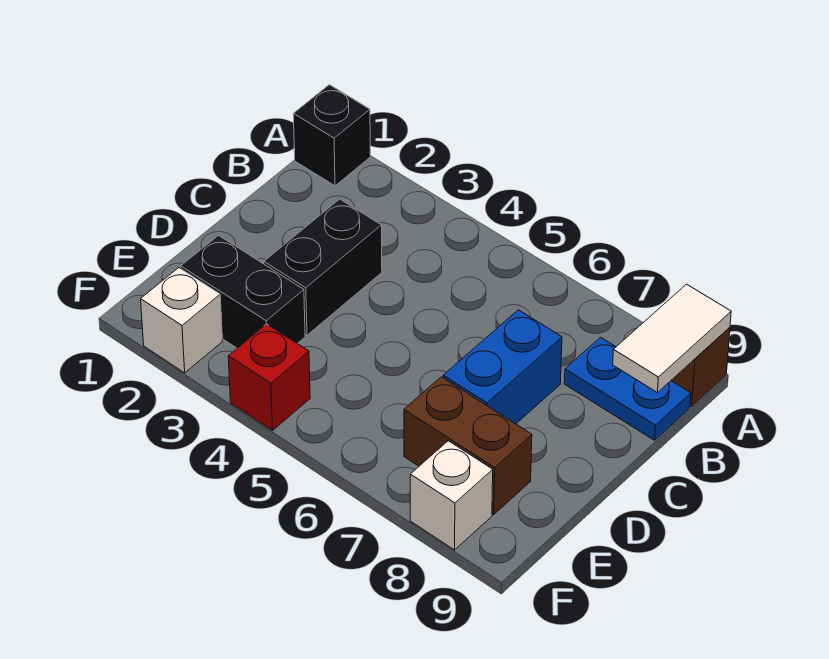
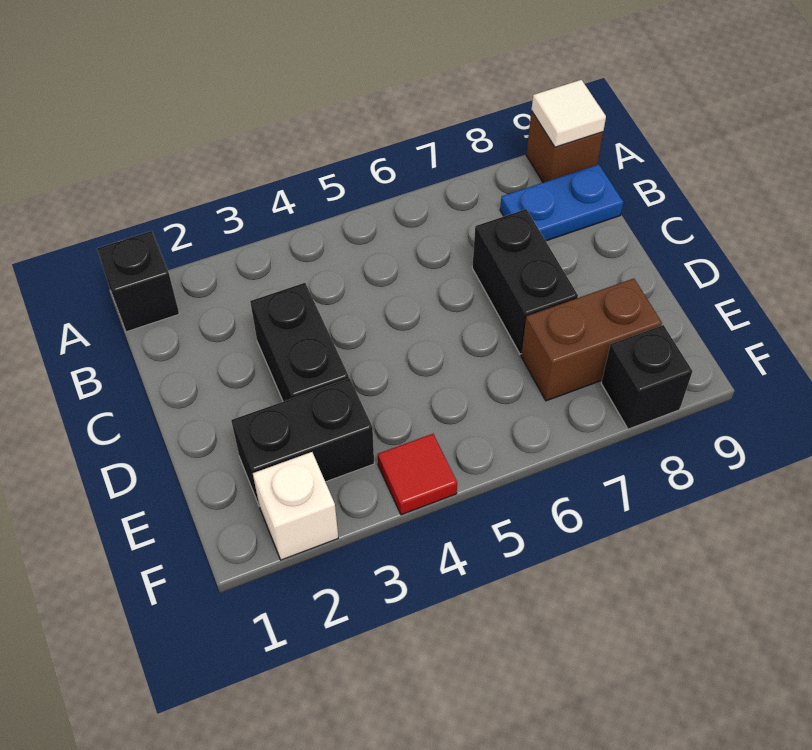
white tile A9:B9 level 2 -> white tile A9 level 2
blue brick C7:D7 level 1 -> black brick C7:D7 level 1
red brick F4 level 1 -> red tile F4 level 1
white brick F8 level 1 -> black brick F8 level 1

